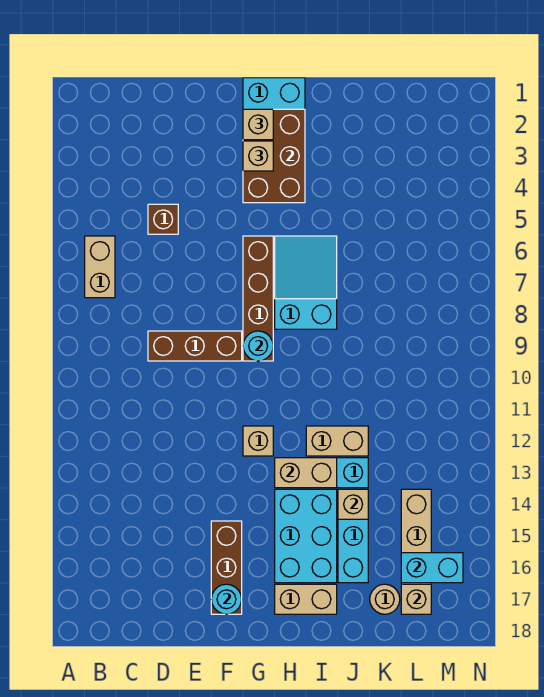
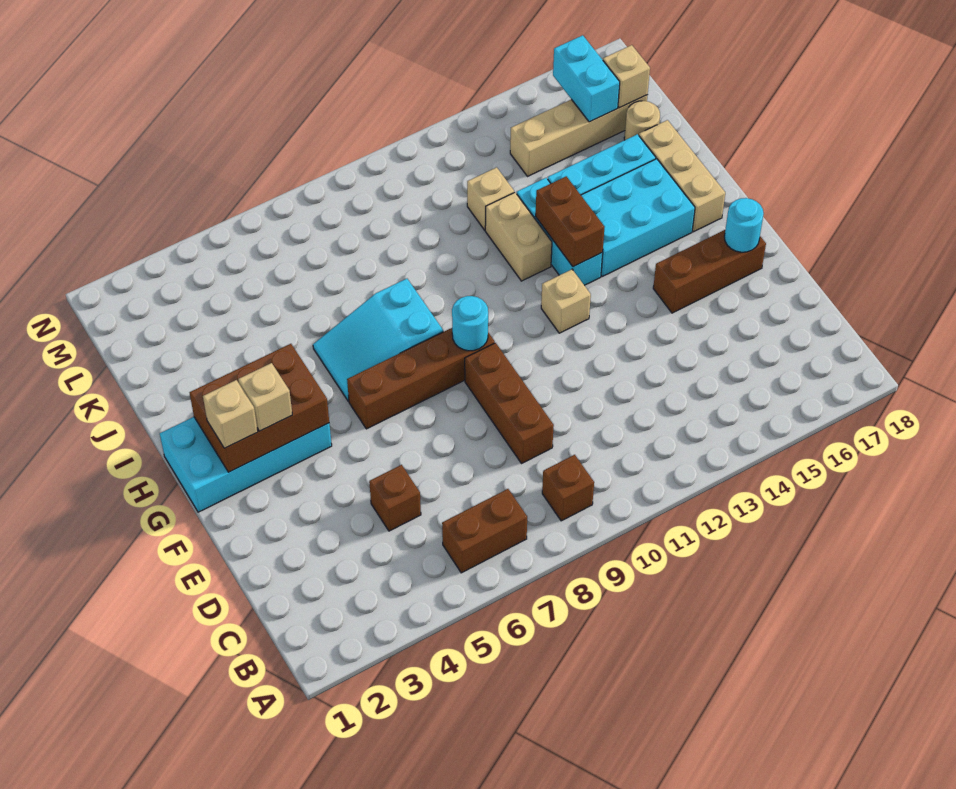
tan brick B6:B7 level 1 -> brown brick B6:B7 level 1
none -> brown brick B9 level 1
tan brick H13:I13 level 2 -> brown brick H13:I13 level 2
tan brick H17:I17 level 1 -> tan brick H17:J17 level 1
tan brick J14 level 2 -> tan brick K12 level 1

